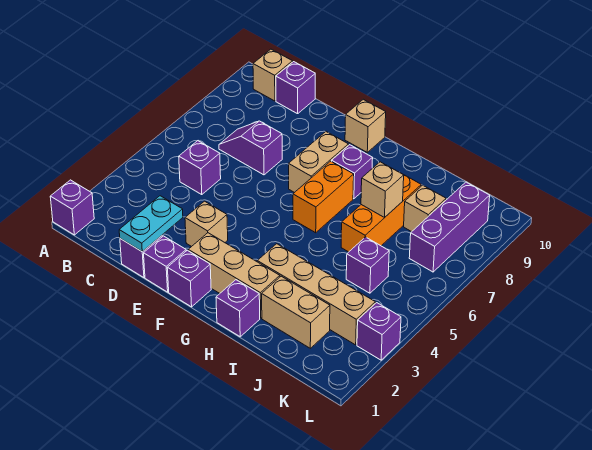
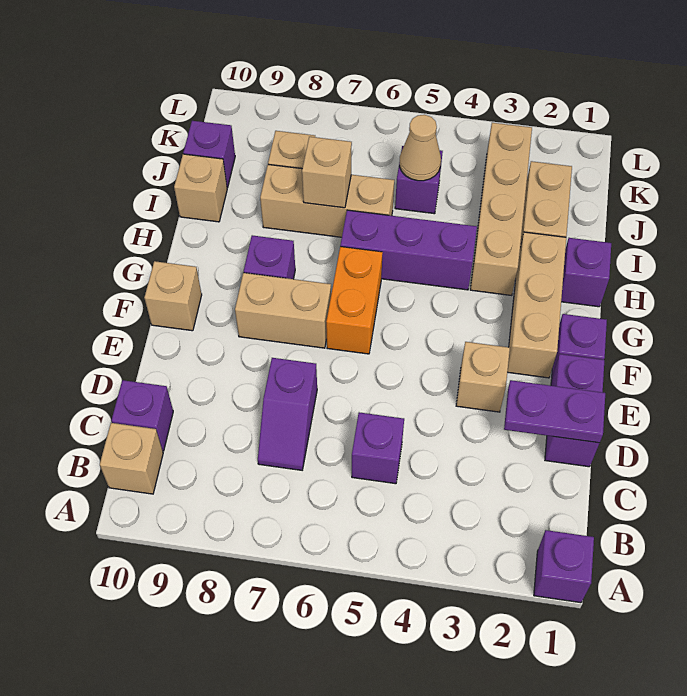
cyan plate D1:D2 level 2 -> purple plate D1:D2 level 2
orange brick G6:G7 level 1 -> orange brick F6:G6 level 1
orange brick I6:I8 level 1 -> tan brick I6:I8 level 1
none -> tan brick I10 level 1
none -> tan cone J5 level 2
purple brick K7:K9 level 1 -> purple brick H4:H6 level 1
purple brick L3 level 1 -> purple brick J10 level 1

